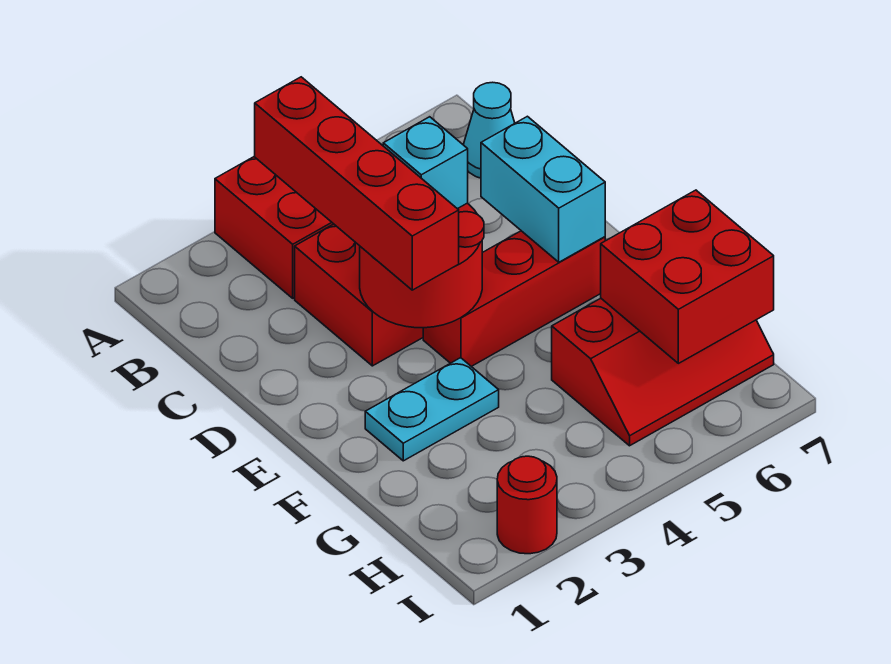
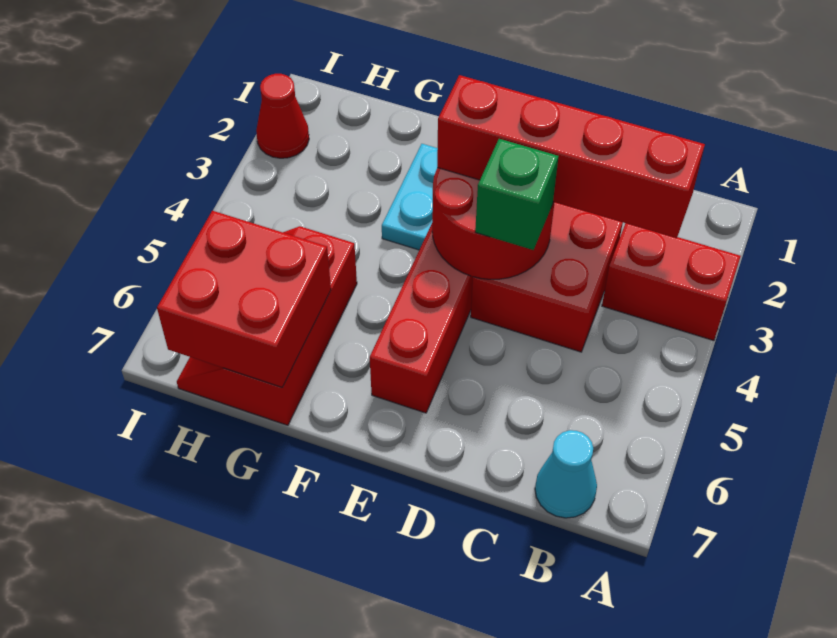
cyan brick D4 level 3 -> green brick D4 level 3
cyan brick D6:E6 level 2 -> none
red round brick I2 level 1 -> red cone I2 level 1

